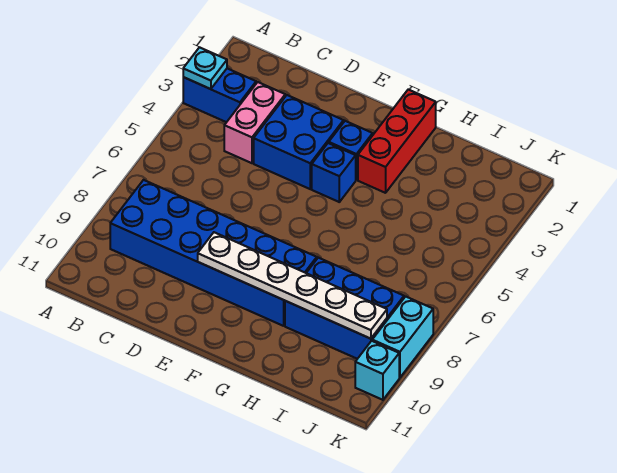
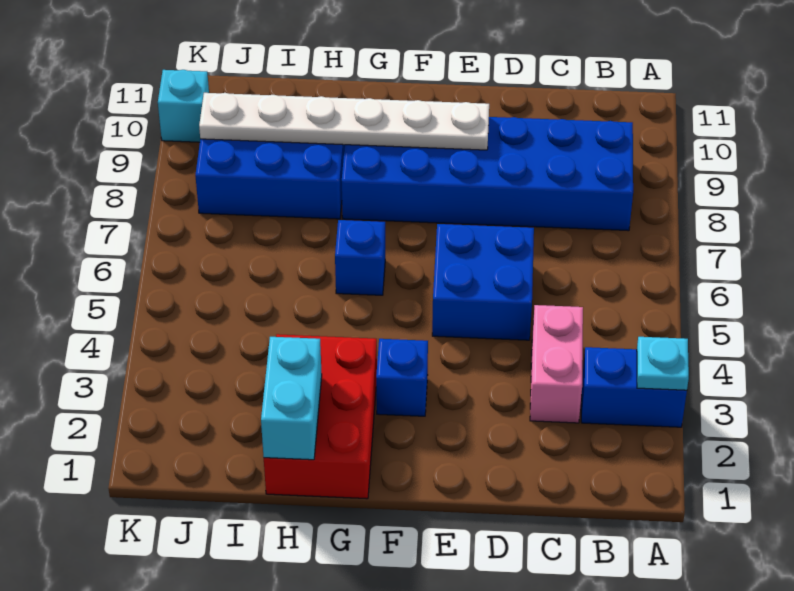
blue brick D3:E4 level 1 -> blue brick D5:E6 level 1
blue brick F4 level 1 -> blue brick G6 level 1
red brick G1:G3 level 1 -> red brick G1:H3 level 1
cyan brick K8:K9 level 1 -> cyan brick H1:H2 level 2

